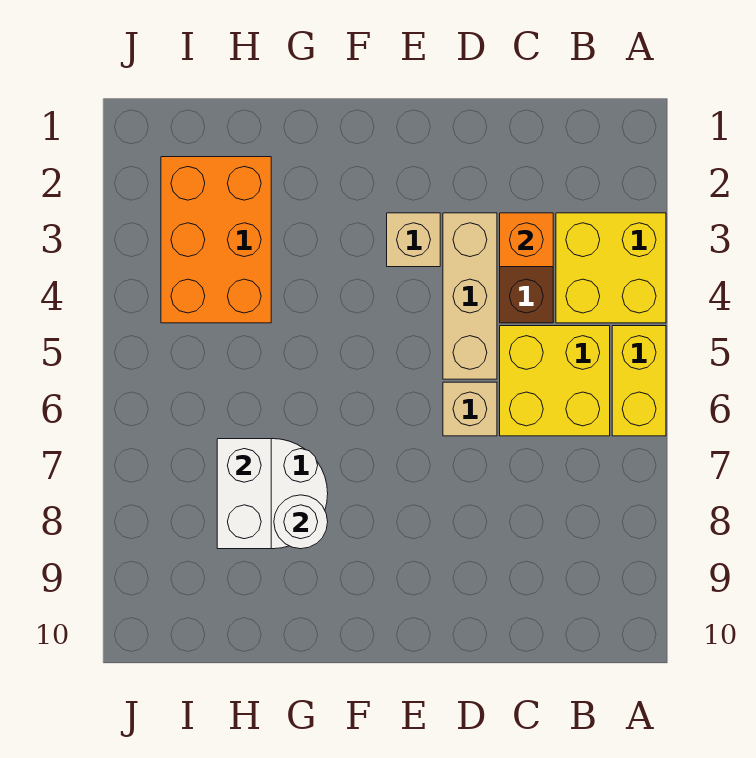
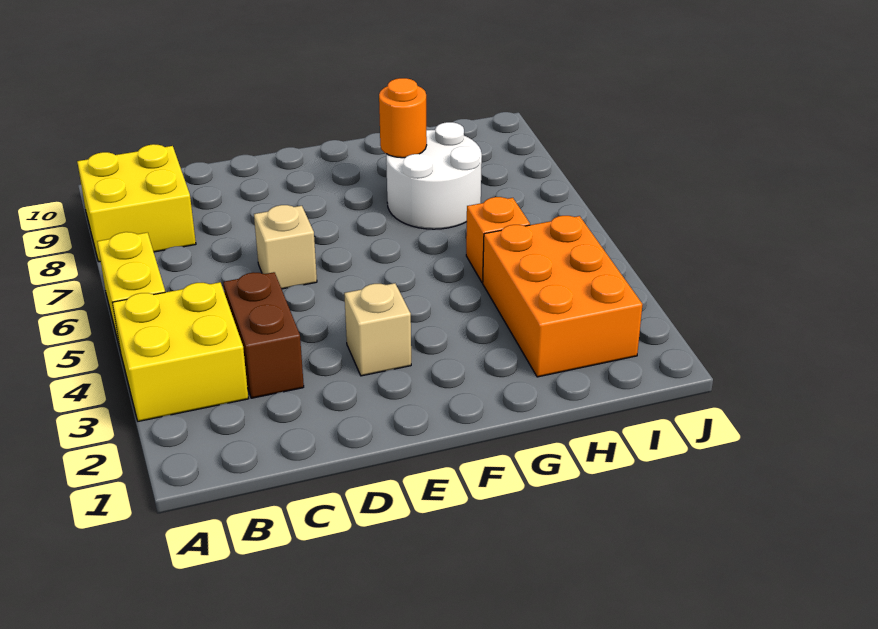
yellow brick B5:C6 level 1 -> yellow brick A8:B9 level 1
orange brick C3 level 2 -> orange brick H5 level 1
tan brick D3:D5 level 1 -> none
white round brick G8 level 2 -> orange round brick G8 level 2
white brick H7:H8 level 2 -> none

